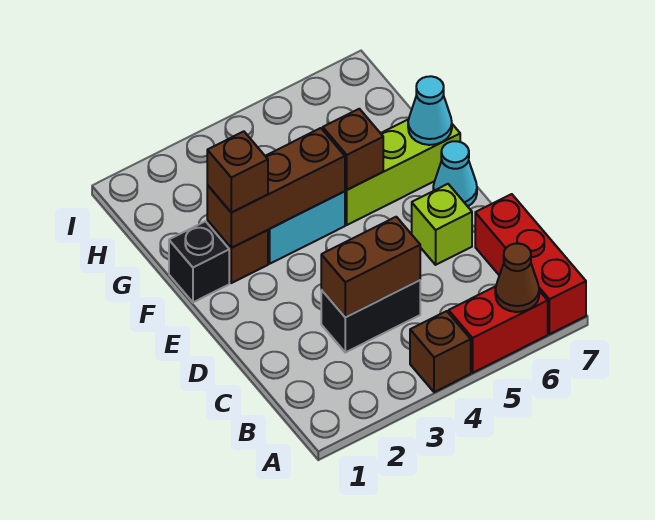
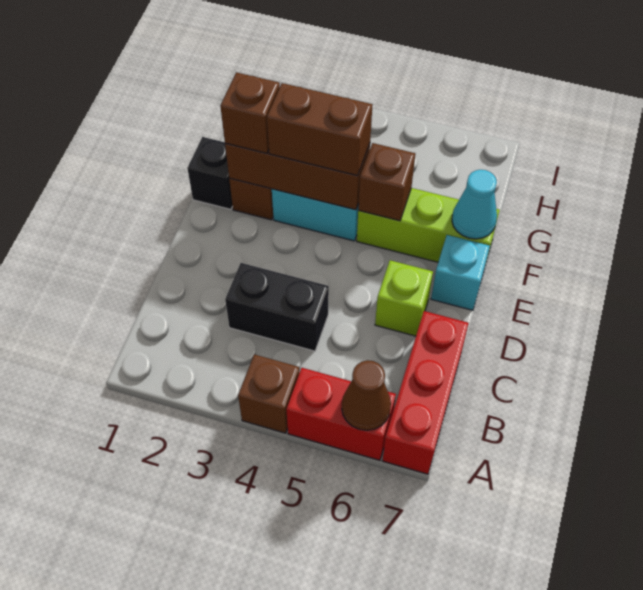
brown brick C3:C4 level 2 -> brown brick F3:F4 level 3
cyan cone E7 level 1 -> cyan brick E7 level 1

